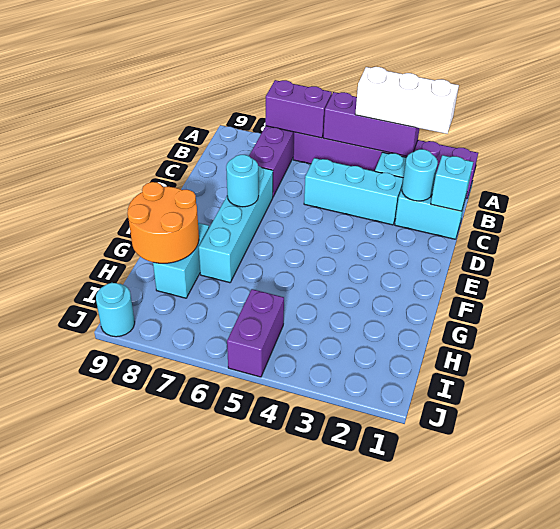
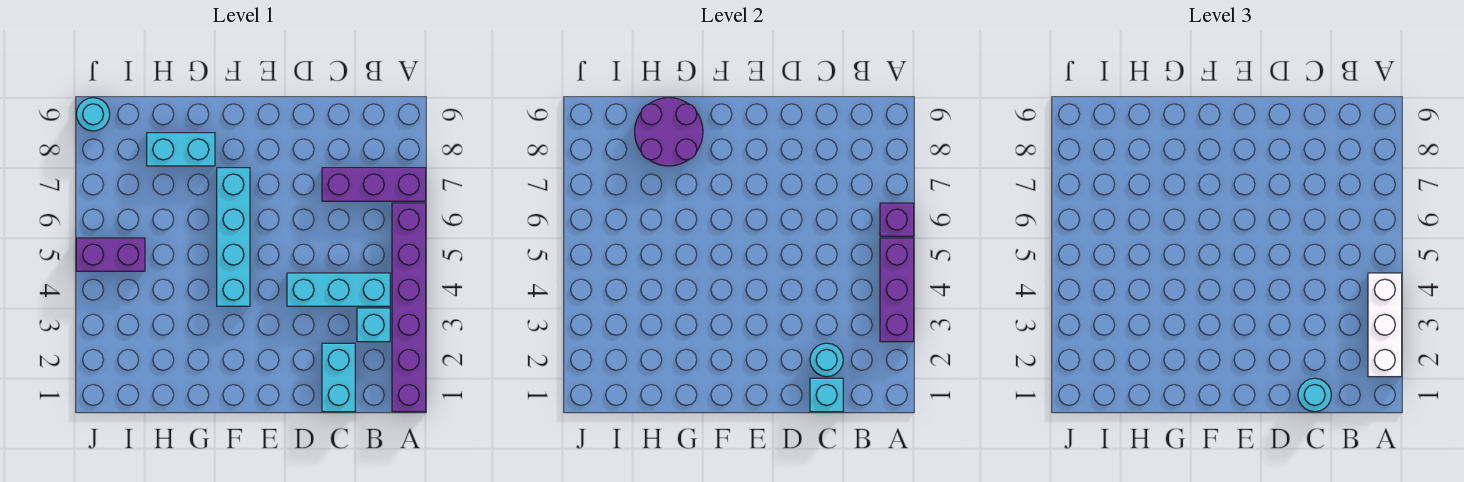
purple brick A6:A7 level 2 -> purple brick A6 level 2
cyan brick C3:C5 level 1 -> cyan brick B4:D4 level 1
cyan brick D7:G7 level 1 -> cyan brick F4:F7 level 1
cyan round brick E7 level 2 -> cyan round brick C1 level 3
orange round brick G8:H9 level 2 -> purple round brick G8:H9 level 2

